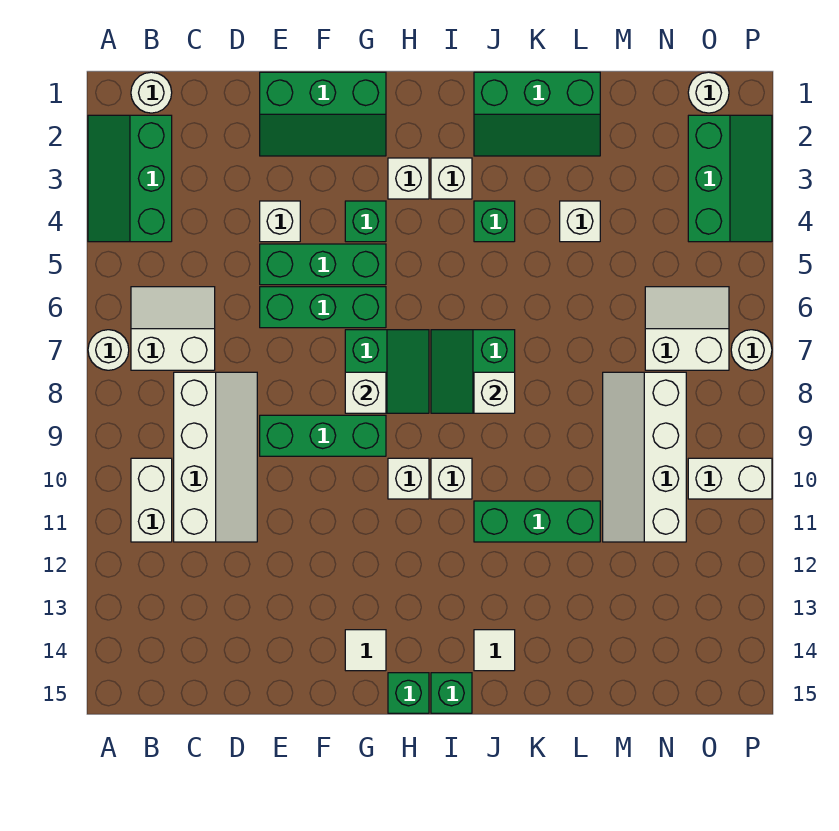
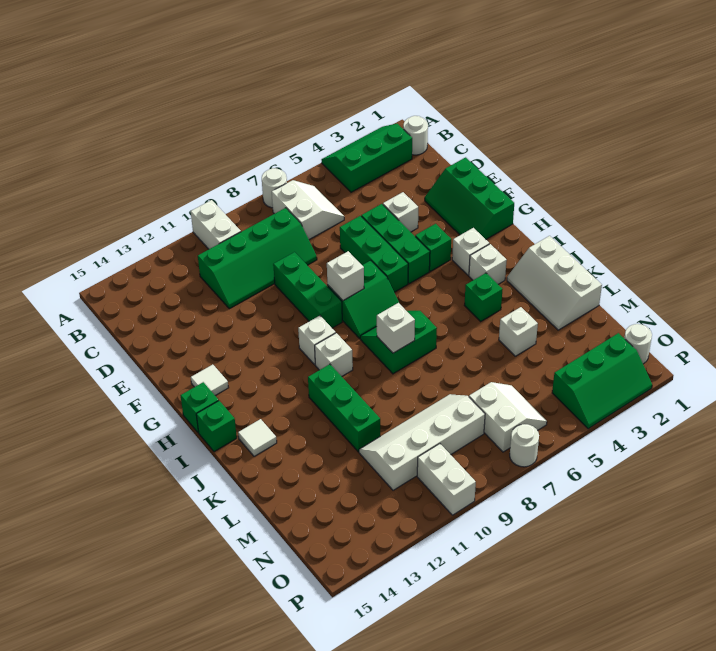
white brick B10:B11 level 1 -> white brick A10:B10 level 1
white slope C8:D11 level 1 top C -> green slope C8:D11 level 1 top C
green slope J1:L2 level 1 top 1 -> white slope J1:L2 level 1 top 1

